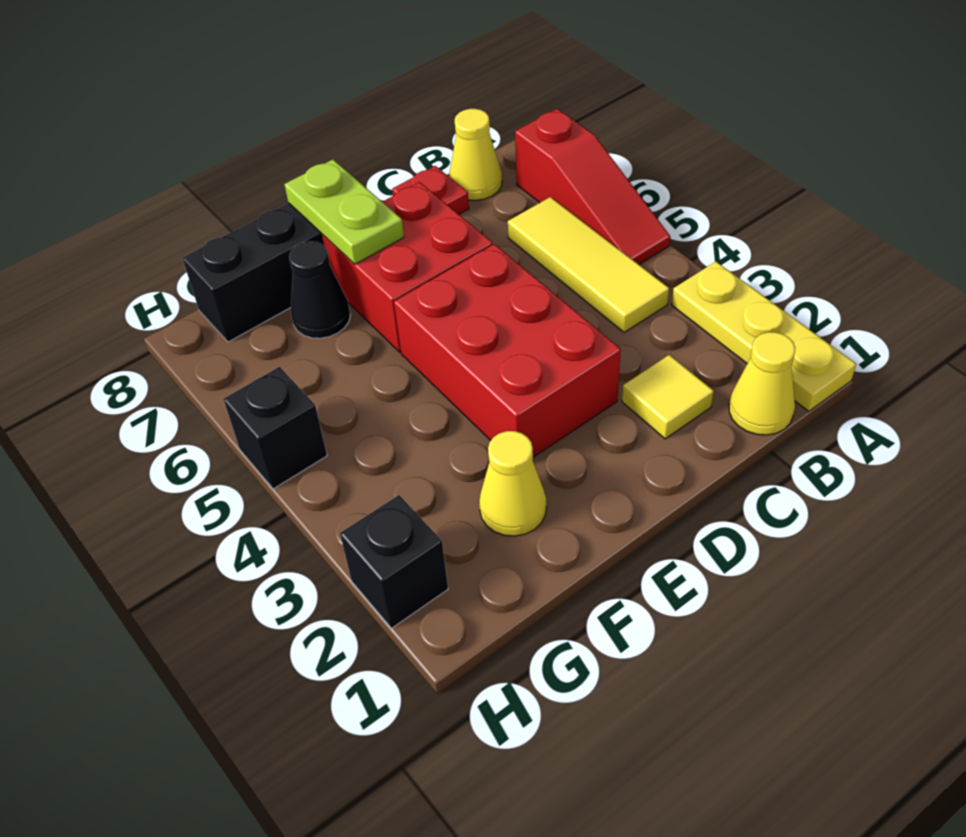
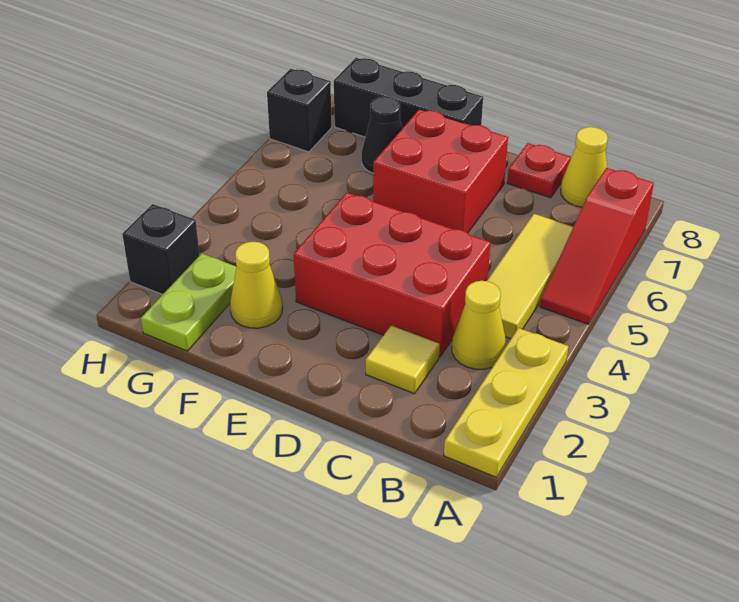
yellow cone B1 level 1 -> yellow cone B3 level 1
red brick D3:E5 level 1 -> red brick C3:E4 level 1
lime plate E7:E8 level 2 -> lime plate G1:G2 level 1
black brick H5 level 1 -> black brick H7 level 1

